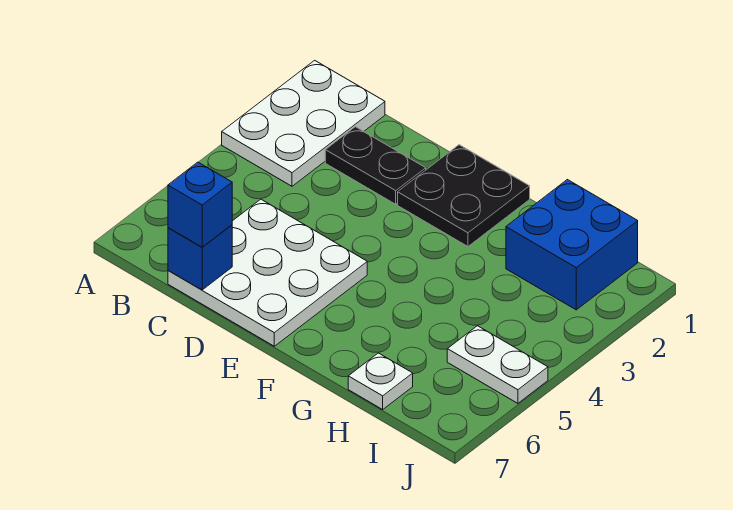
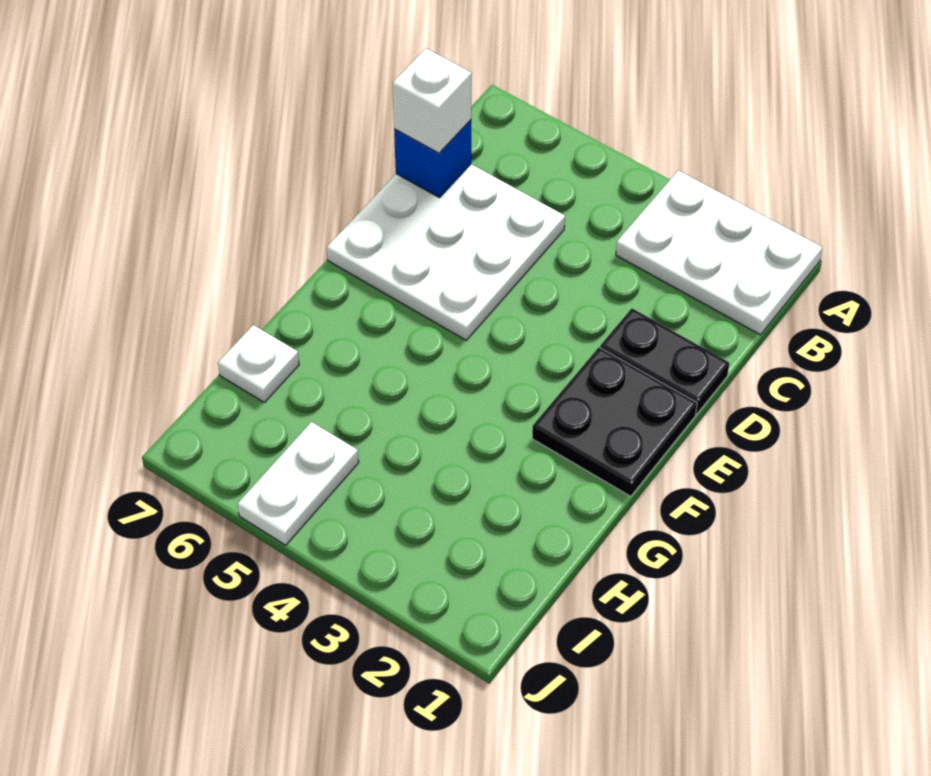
black plate C2:D2 level 1 -> black plate D1:D2 level 1
blue brick C7 level 3 -> white brick C7 level 3
blue brick H1:I2 level 1 -> none

